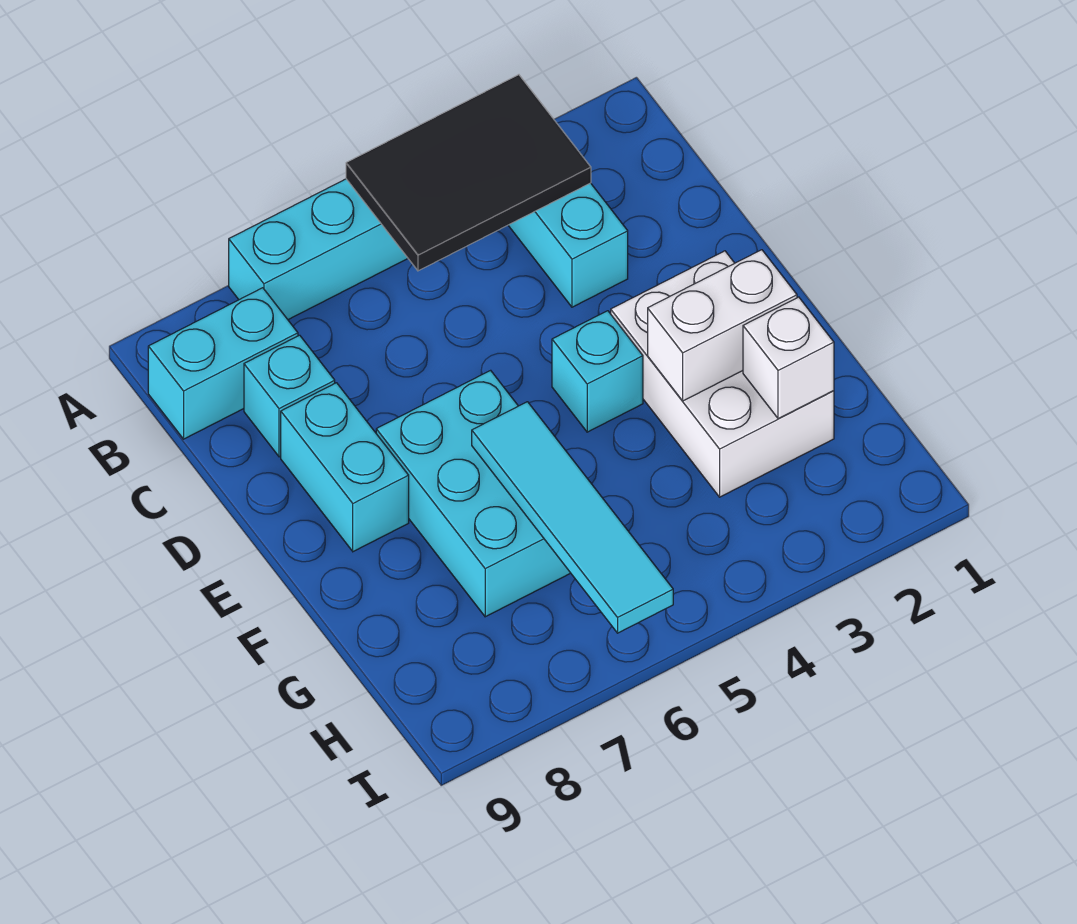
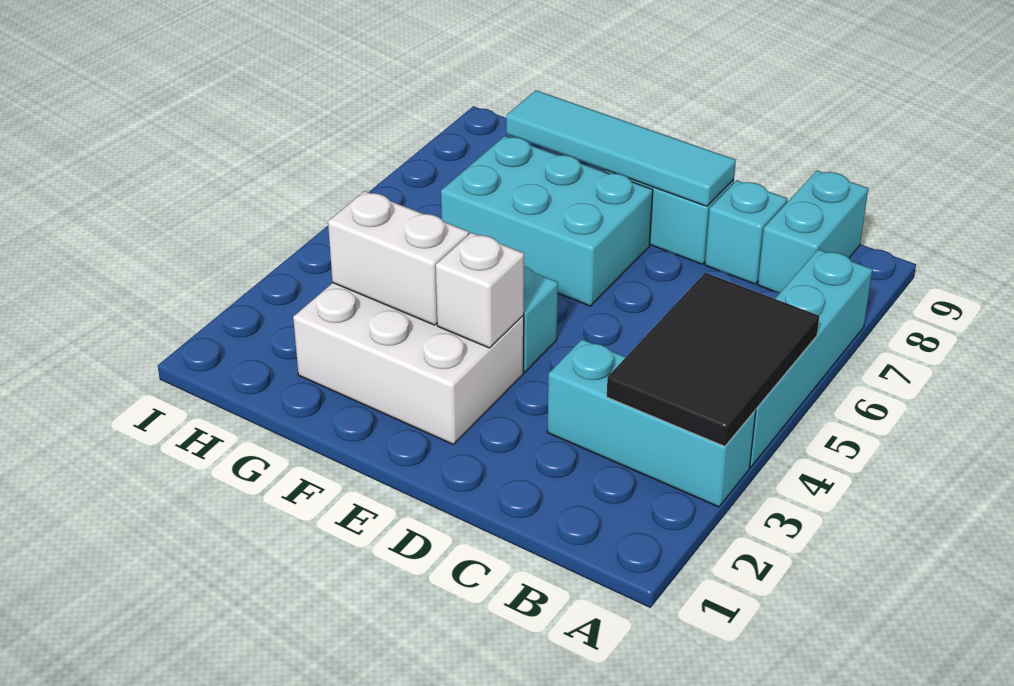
white brick F2:F3 level 2 -> white brick F3:G3 level 2
cyan tile F6:I6 level 2 -> cyan tile D8:G8 level 2
white brick G2 level 2 -> white brick E3 level 2

